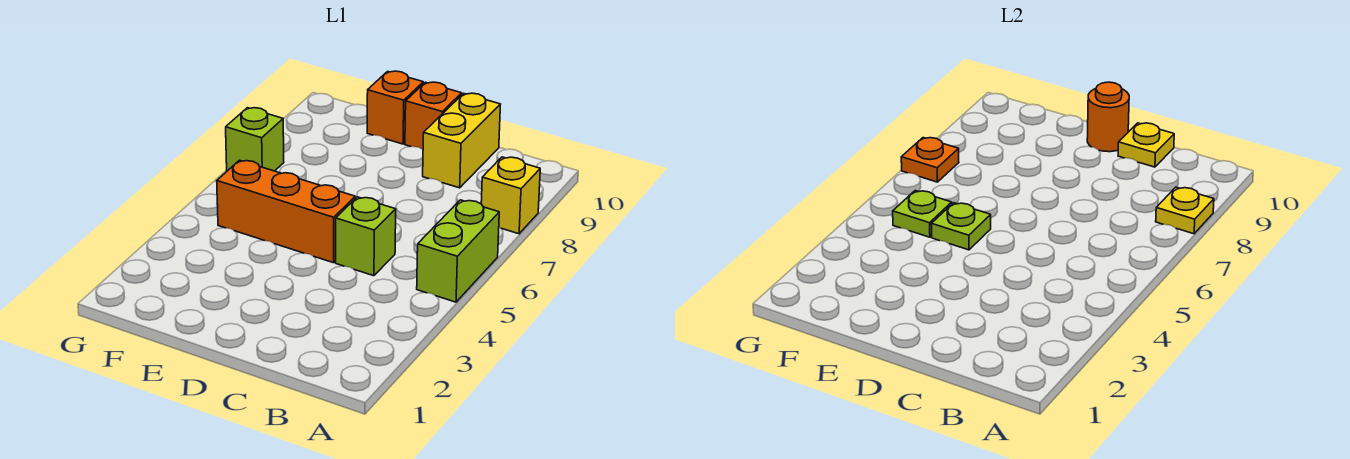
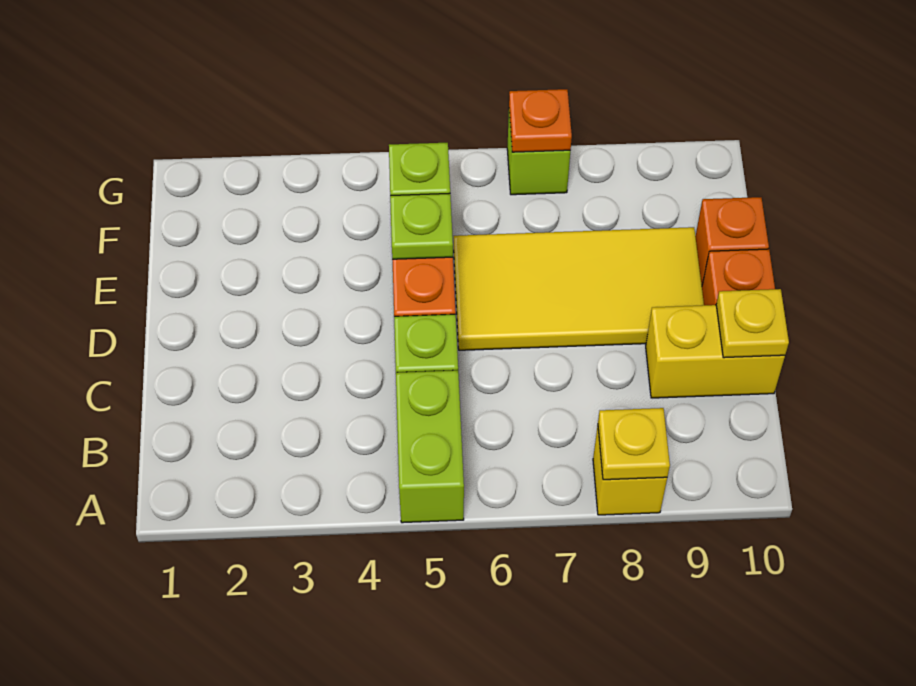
lime brick A5:A6 level 1 -> lime brick A5:B5 level 1
none -> yellow tile D6:E9 level 1
orange round brick D10 level 2 -> none

